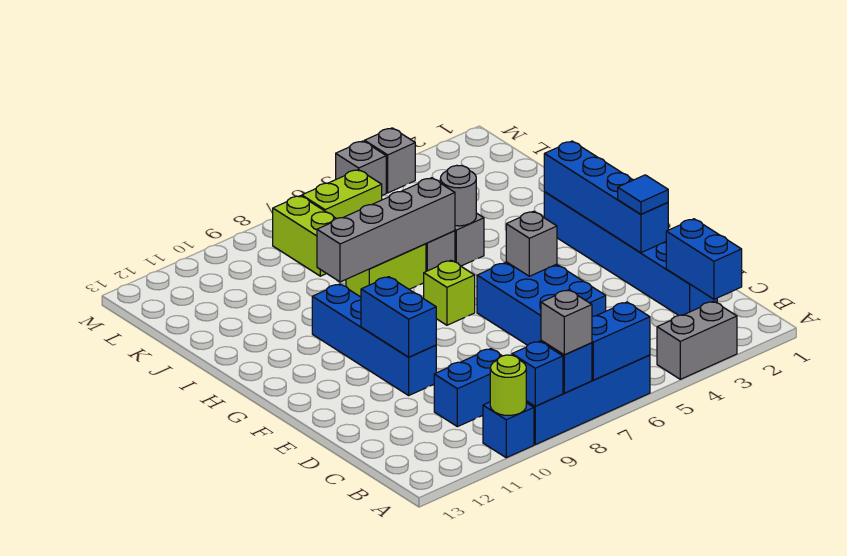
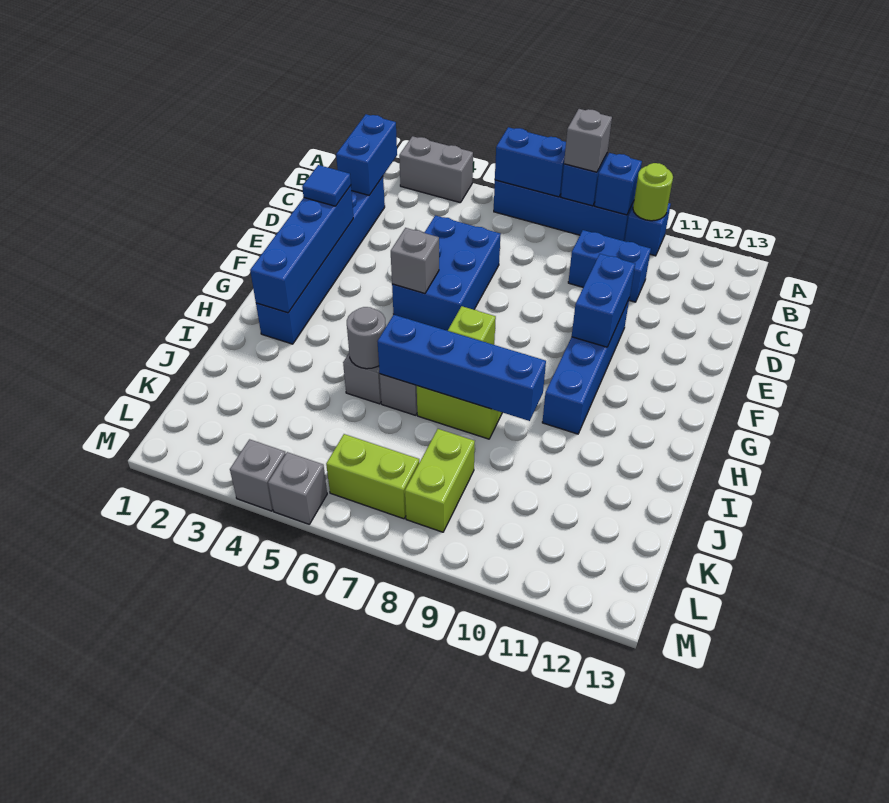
grey brick I6:I9 level 2 -> blue brick I6:I9 level 2

